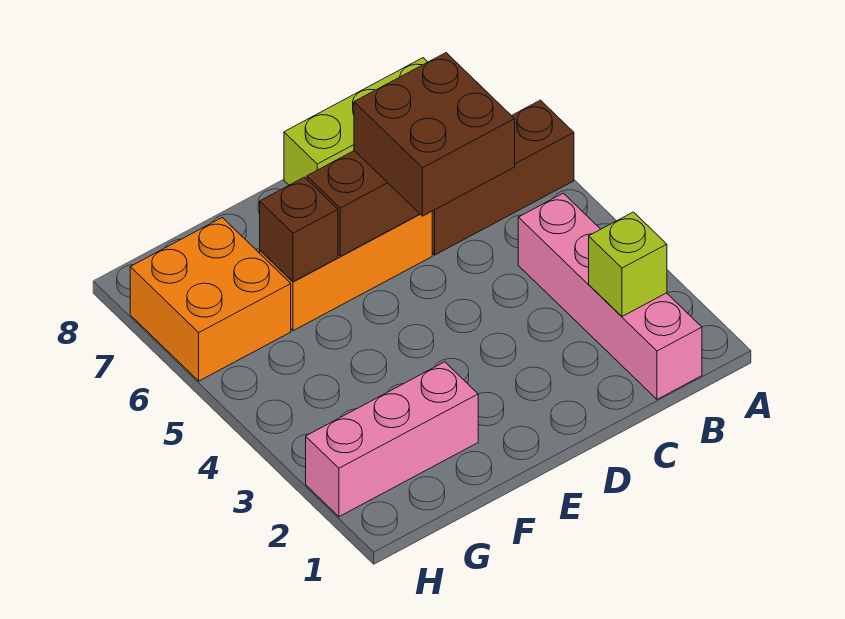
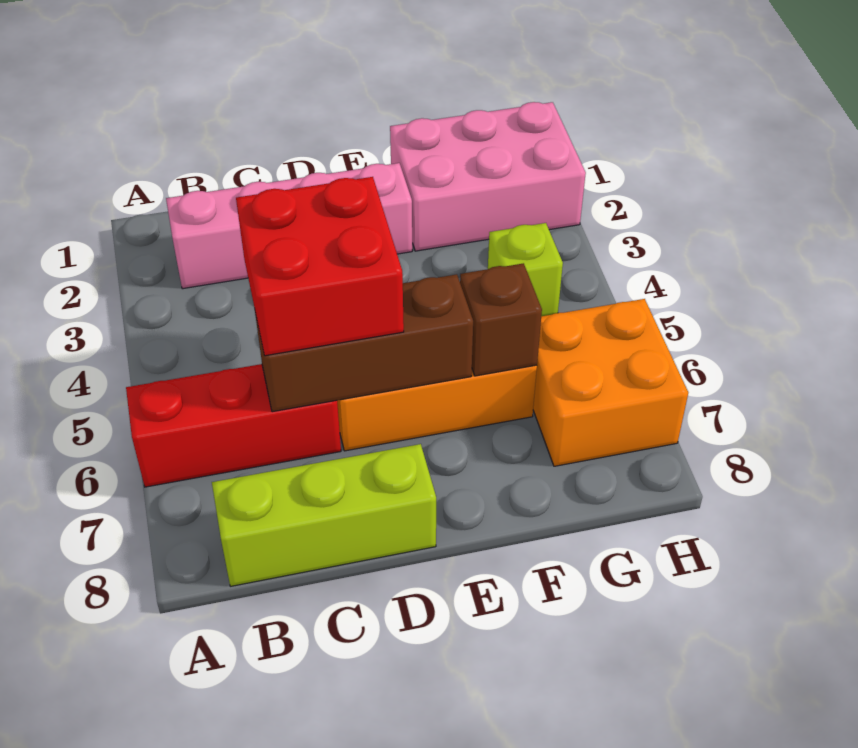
brown brick A6:C6 level 1 -> red brick A6:C6 level 1
pink brick B1:B4 level 1 -> pink brick B2:E2 level 1
lime brick B2 level 2 -> lime brick G4 level 1
brown brick C5:D6 level 3 -> red brick C5:D6 level 3
pink brick F2:H2 level 1 -> pink brick F1:H2 level 1

